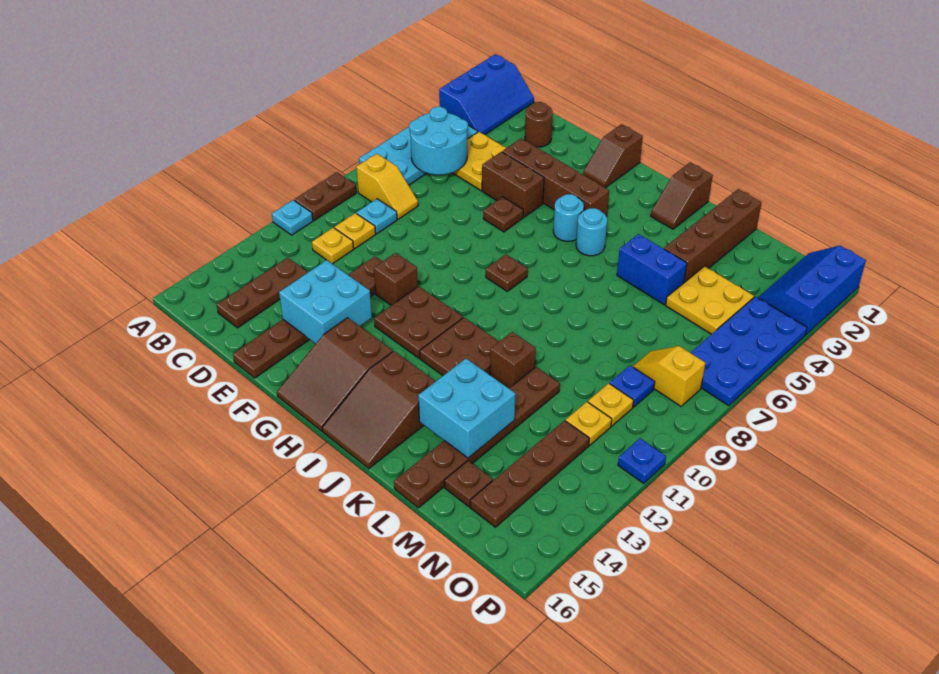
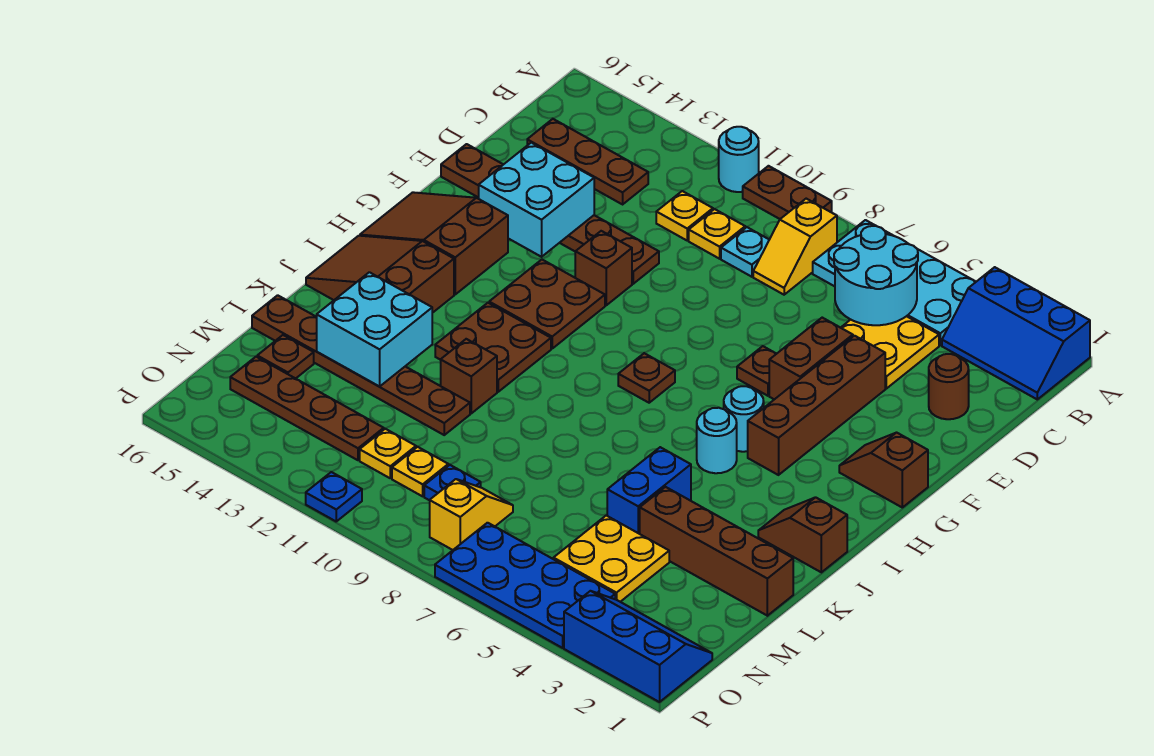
cyan plate A11 level 1 -> cyan round brick A11 level 1

